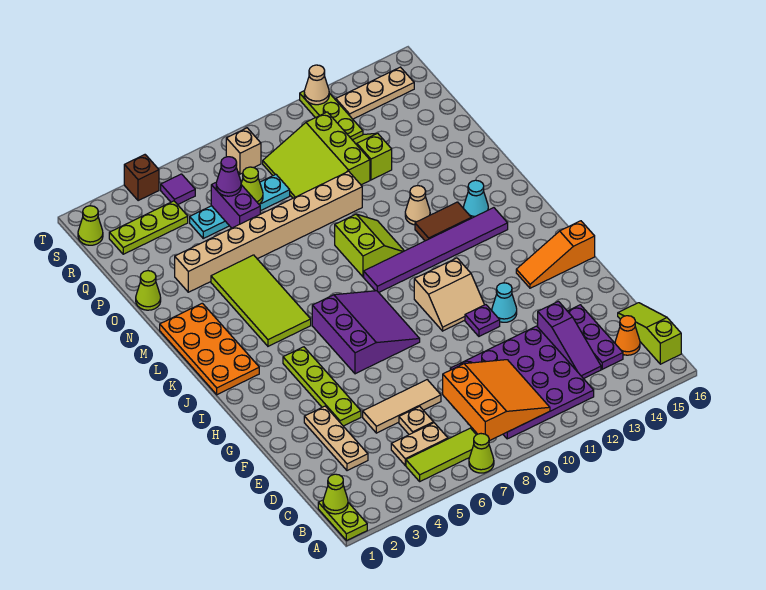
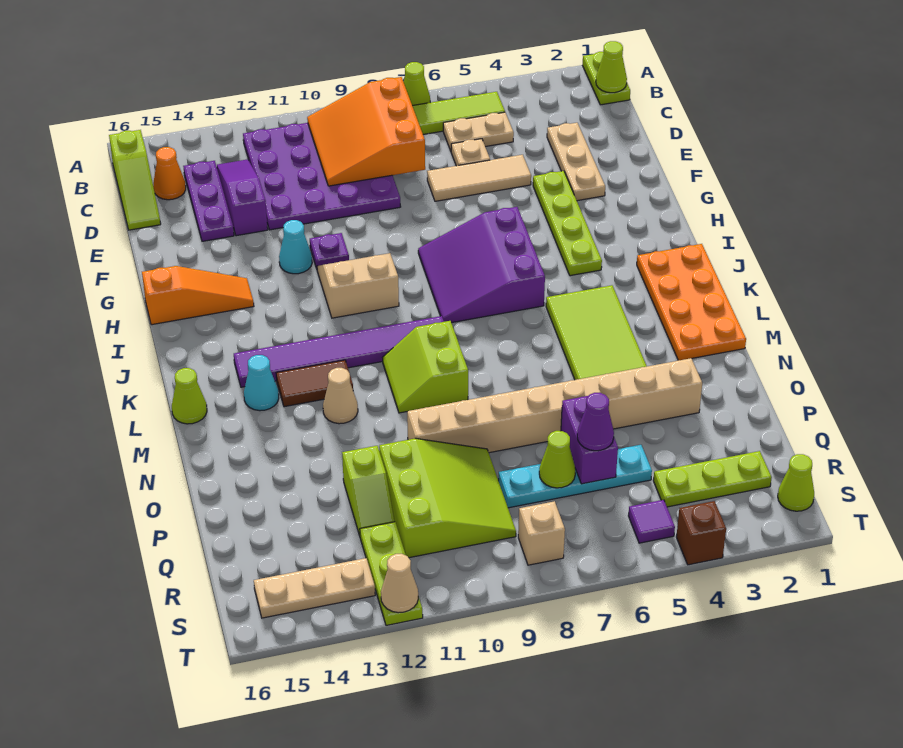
lime cone O1 level 1 -> lime cone L16 level 1

